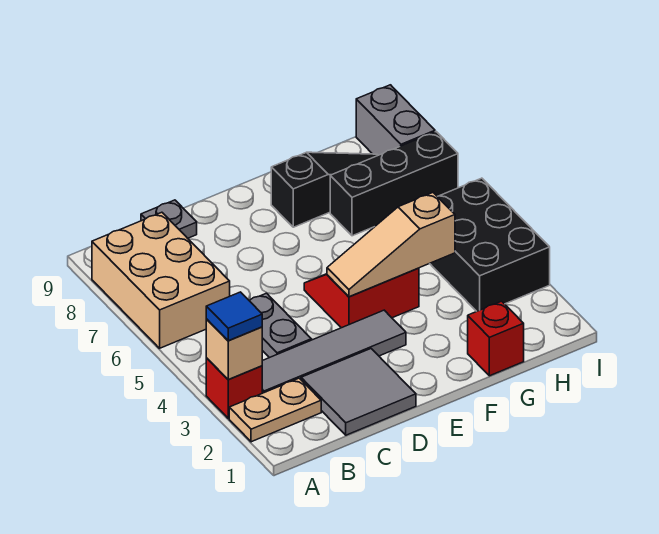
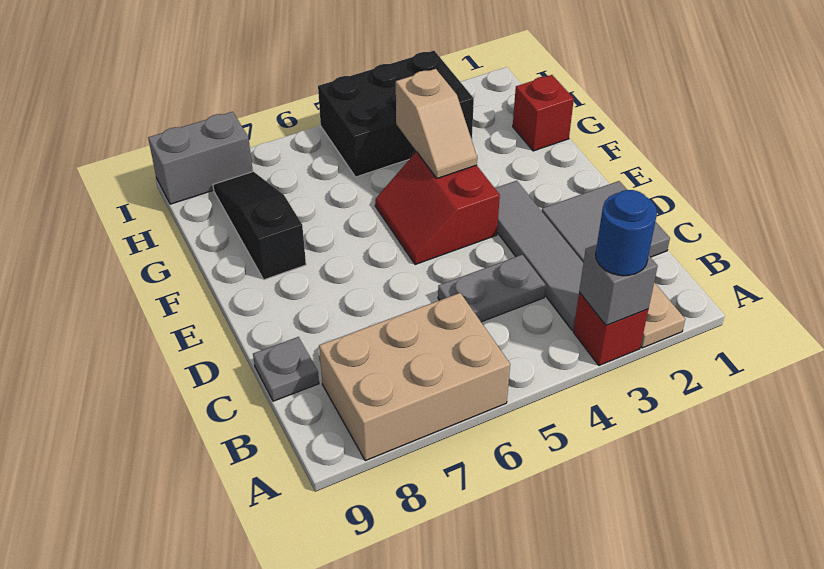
tan brick A3 level 2 -> grey brick A3 level 2
blue tile A3 level 3 -> blue round brick A3 level 3
tan slope E4:G4 level 2 top G -> tan slope F4:G4 level 2 top G
black brick G7:I7 level 1 -> none

